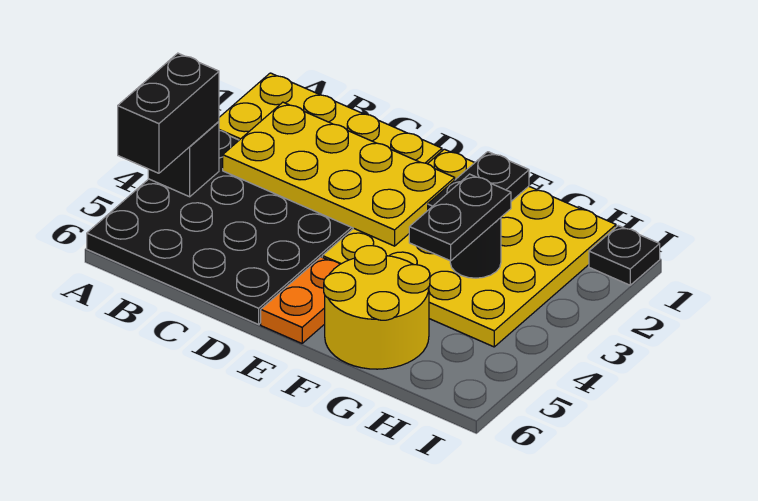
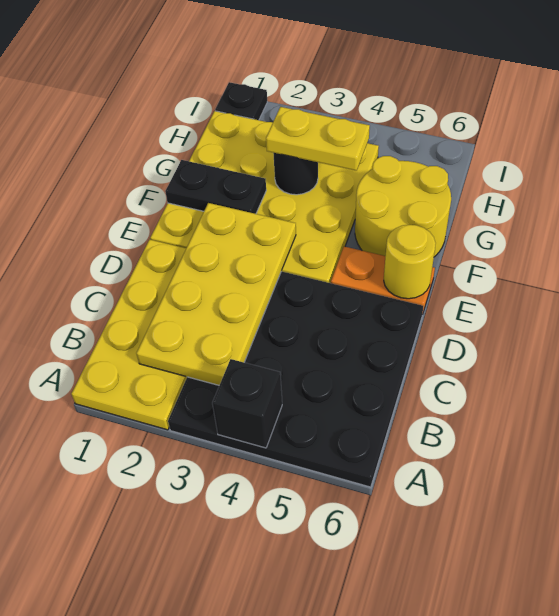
black brick A4:A5 level 3 -> none
none -> yellow round brick E6 level 2
black plate G3:G4 level 3 -> yellow plate G3:G4 level 3

